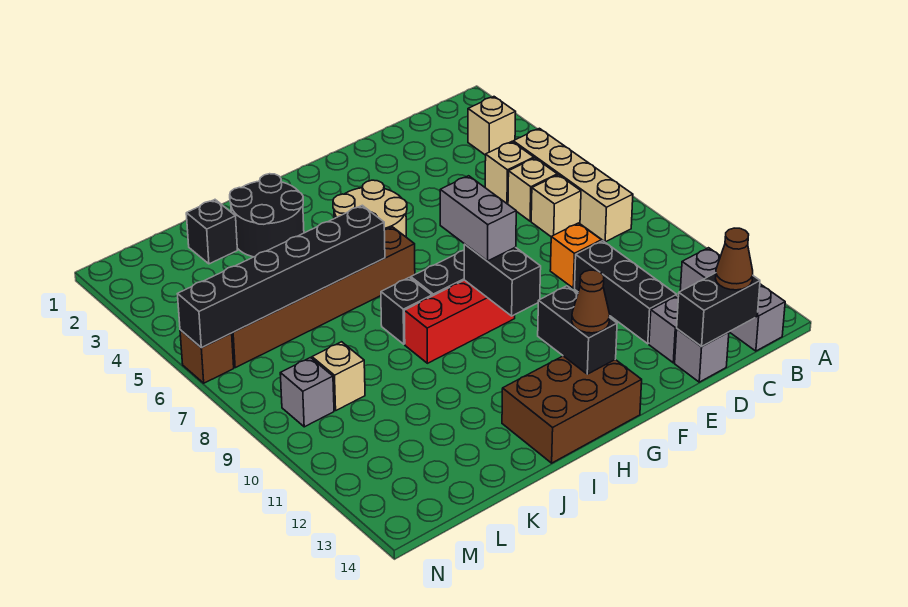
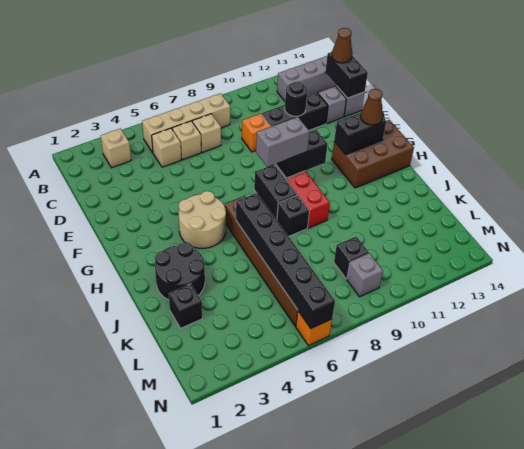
none -> black round brick D11 level 2
brown brick G13:I14 level 1 -> brown brick G12:H14 level 1
tan brick L9 level 1 -> black brick L9 level 1
brown brick N6 level 1 -> orange brick N6 level 1

